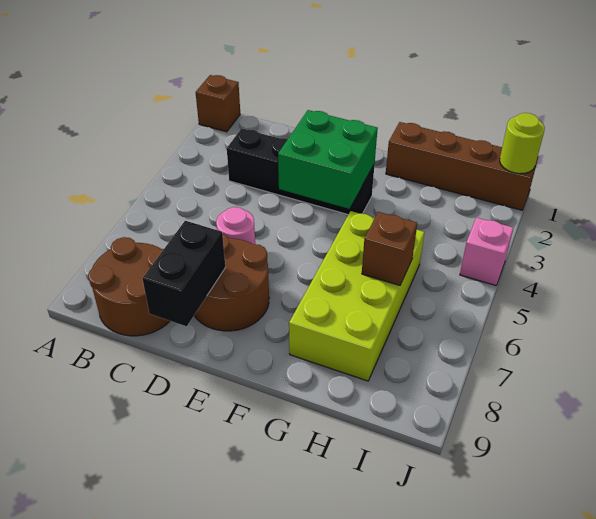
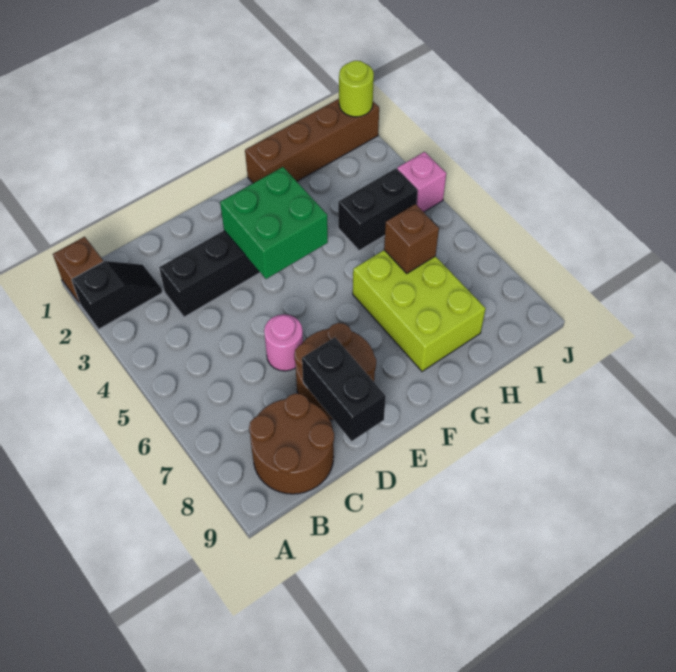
none -> black slope A2:B2 level 1 top A
lime brick G5:H8 level 1 -> lime brick G6:H8 level 1
none -> black brick H4:I4 level 1

